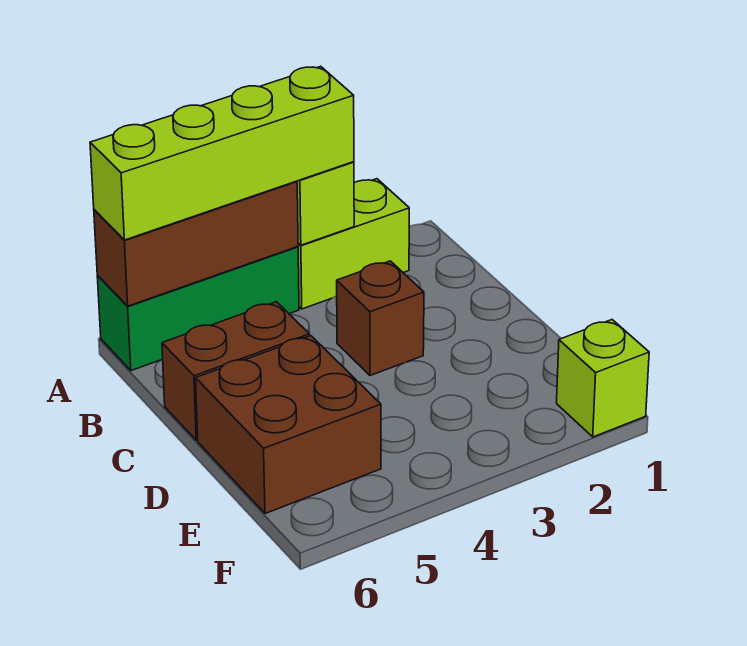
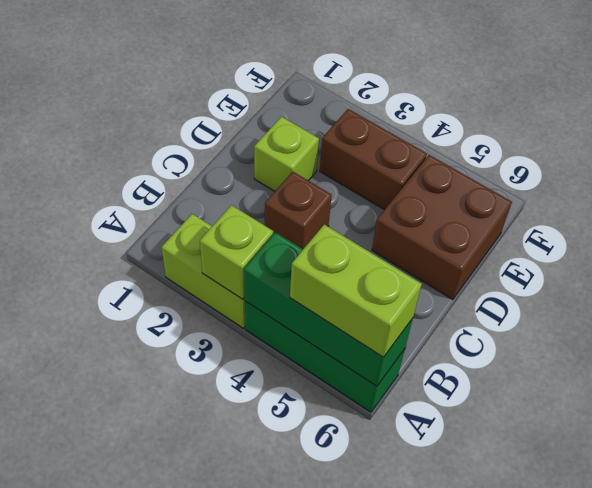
lime brick A3:A6 level 3 -> lime brick A5:A6 level 3
brown brick A4:A6 level 2 -> green brick A4:A6 level 2
brown brick C5:C6 level 1 -> brown brick E3:E4 level 1
lime brick F1 level 1 -> lime brick D2 level 1

